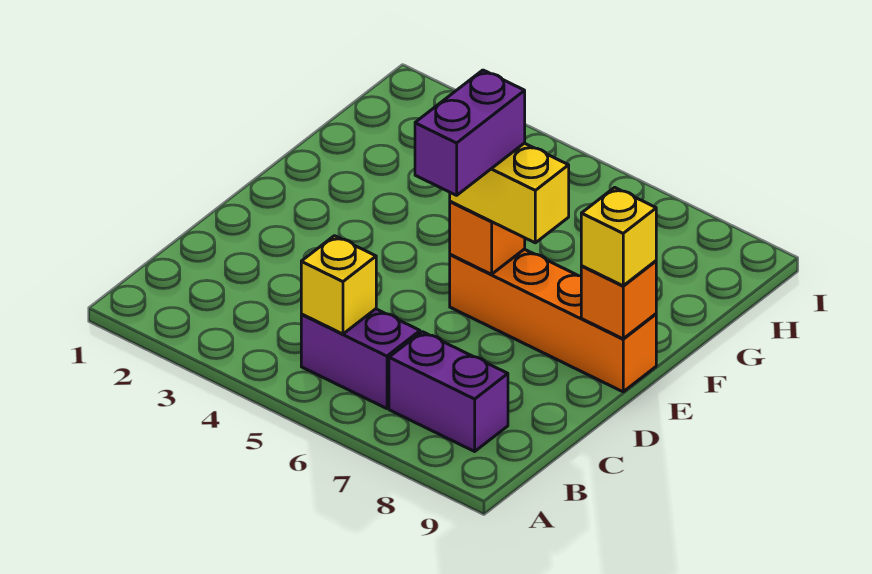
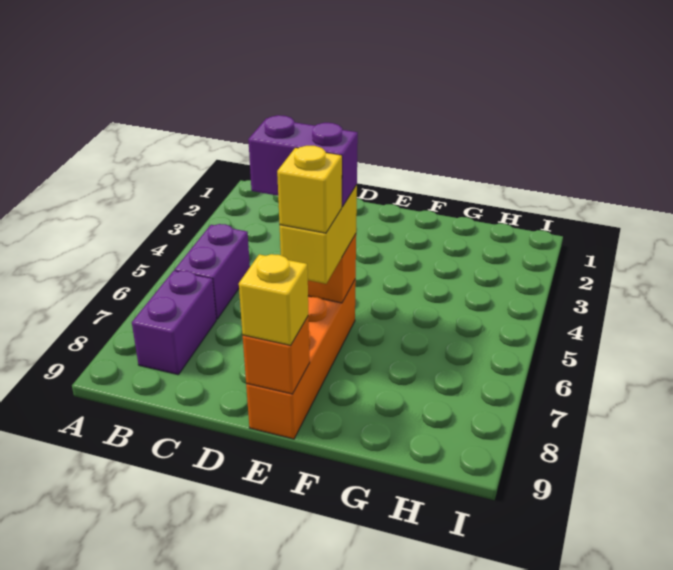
yellow brick B5 level 2 -> yellow brick E7 level 4

